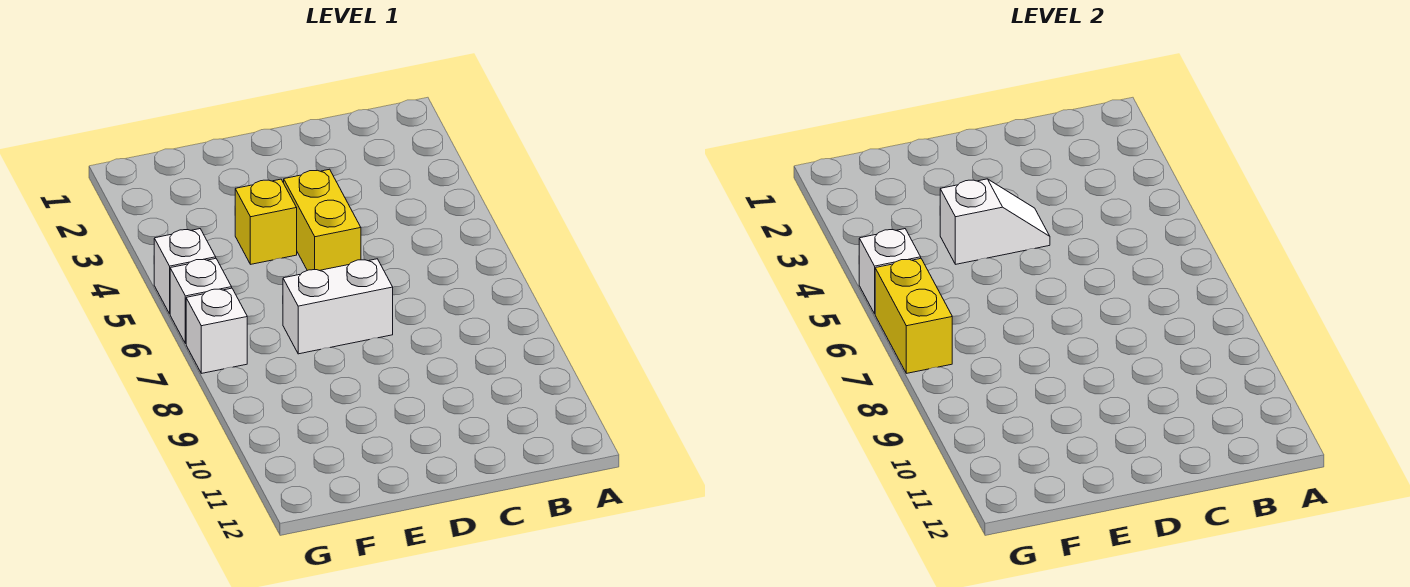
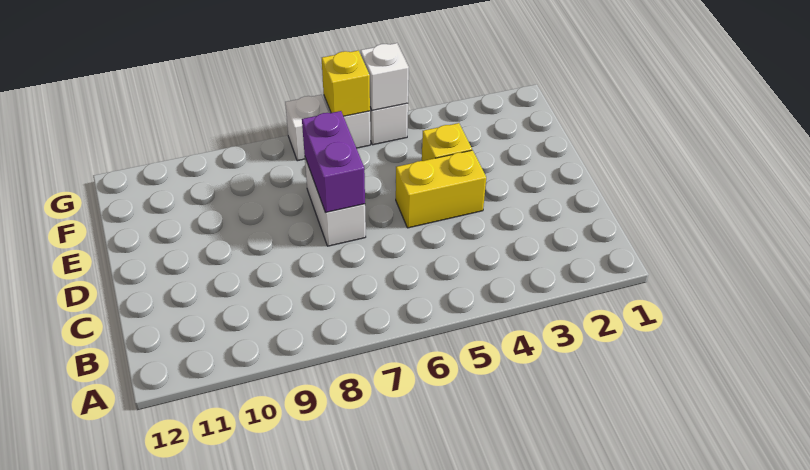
white slope D4:E4 level 2 top E -> none
none -> purple brick D7:E7 level 2
yellow brick G6:G7 level 2 -> yellow brick G6 level 2

